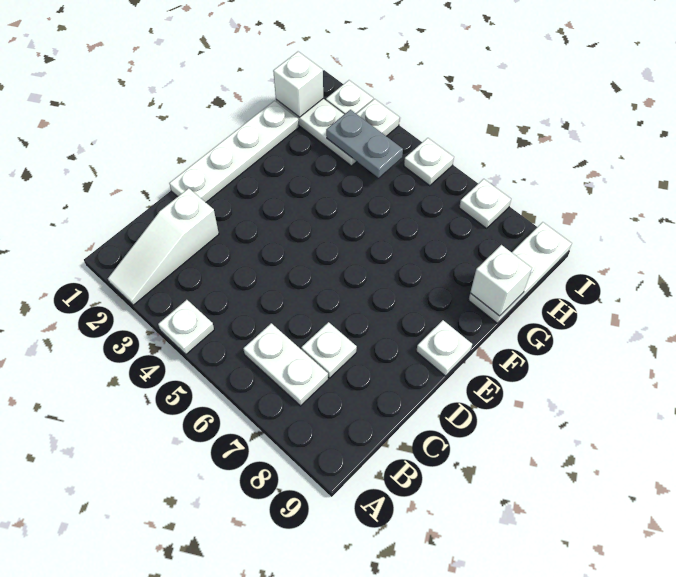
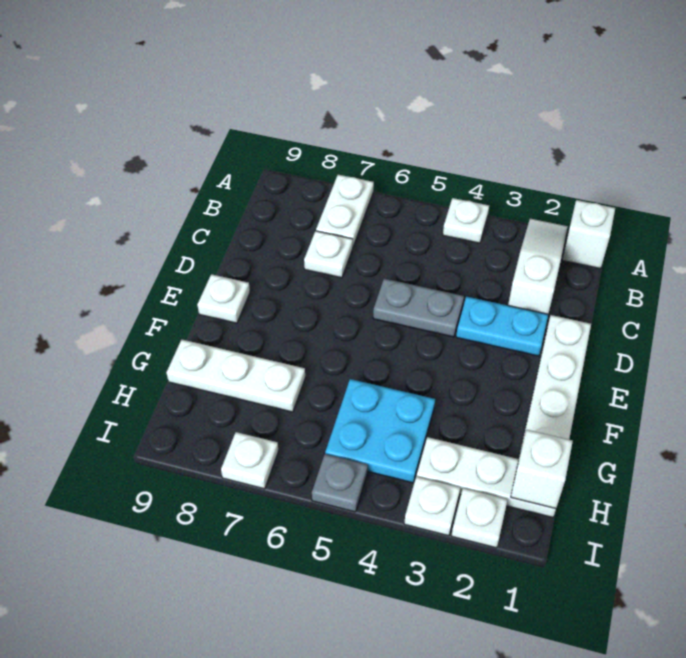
white plate B6:B7 level 1 -> white plate A7:B7 level 1
none -> cyan plate D2:D3 level 1
none -> cyan plate G4:H5 level 1
white plate G9:I9 level 1 -> white plate G7:G9 level 1
white brick G9 level 2 -> white brick A1 level 1
grey plate H3:H4 level 2 -> grey plate D4:D5 level 1
white plate I5 level 1 -> grey plate I5 level 1

